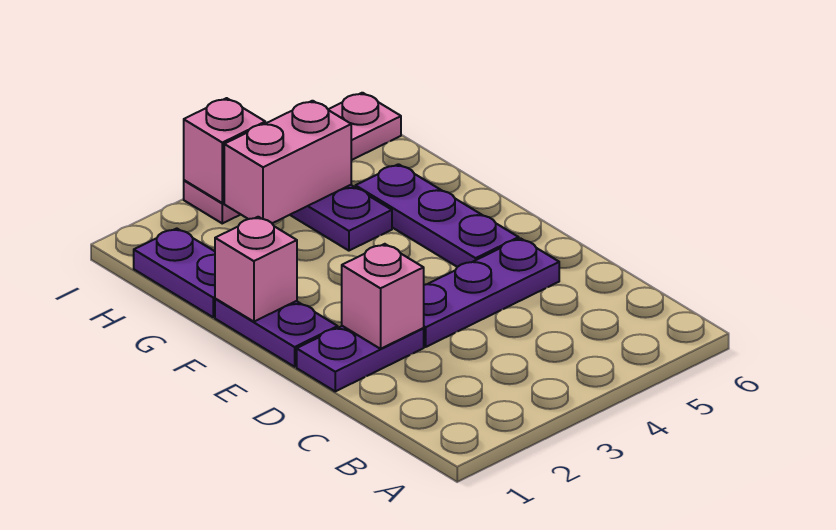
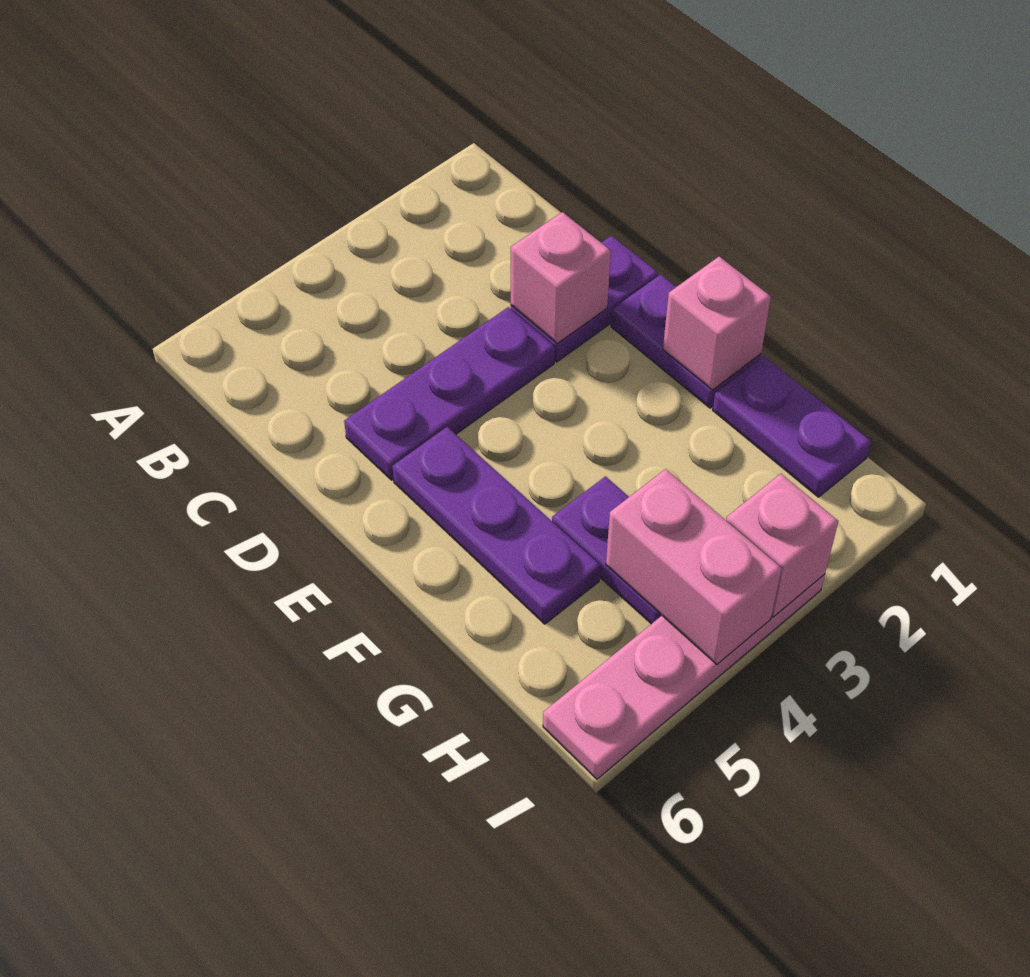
pink brick H3:H4 level 2 -> pink brick H4:I4 level 2

